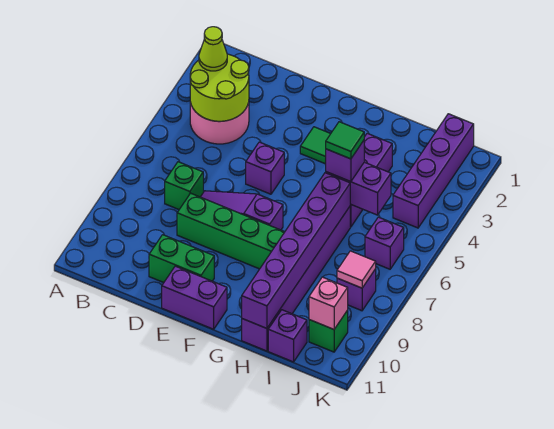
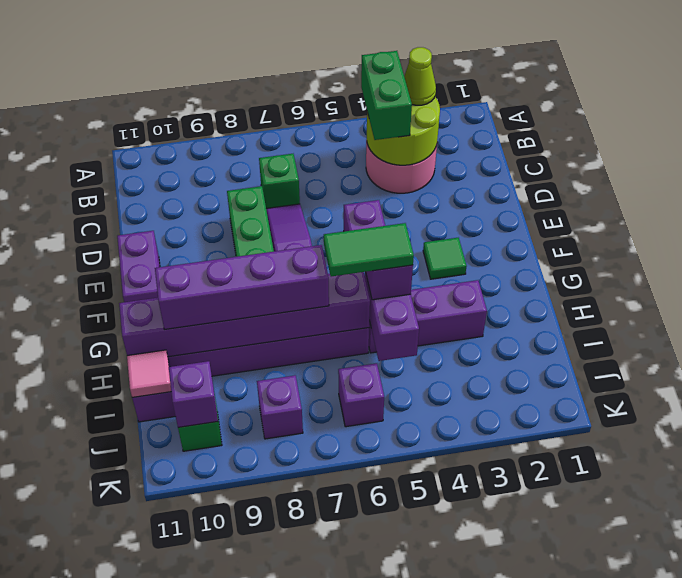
green brick D10:E10 level 1 -> green brick B4:C4 level 3
green tile H5 level 4 -> green tile H5:H6 level 4
purple brick J1:J4 level 1 -> purple brick H7:H10 level 3
pink tile J8 level 2 -> pink tile I11 level 2
pink brick J10 level 2 -> purple brick J10 level 2

